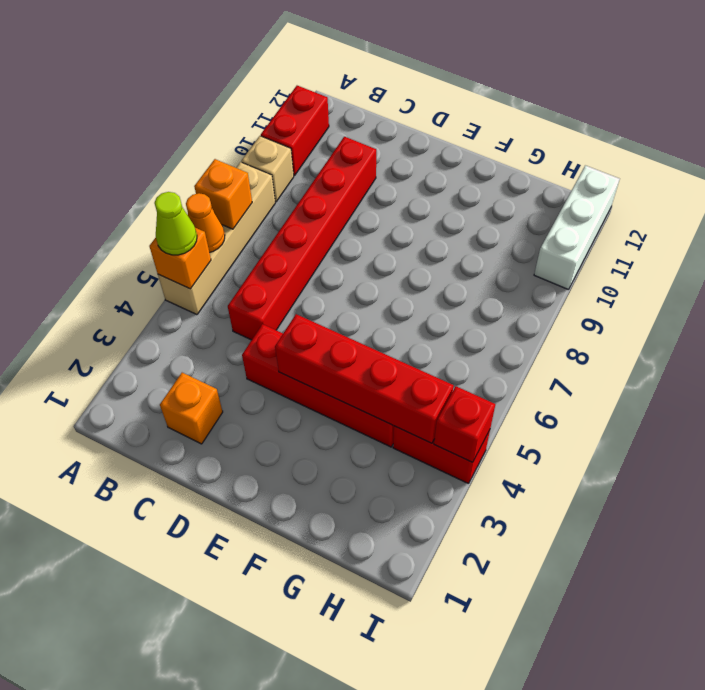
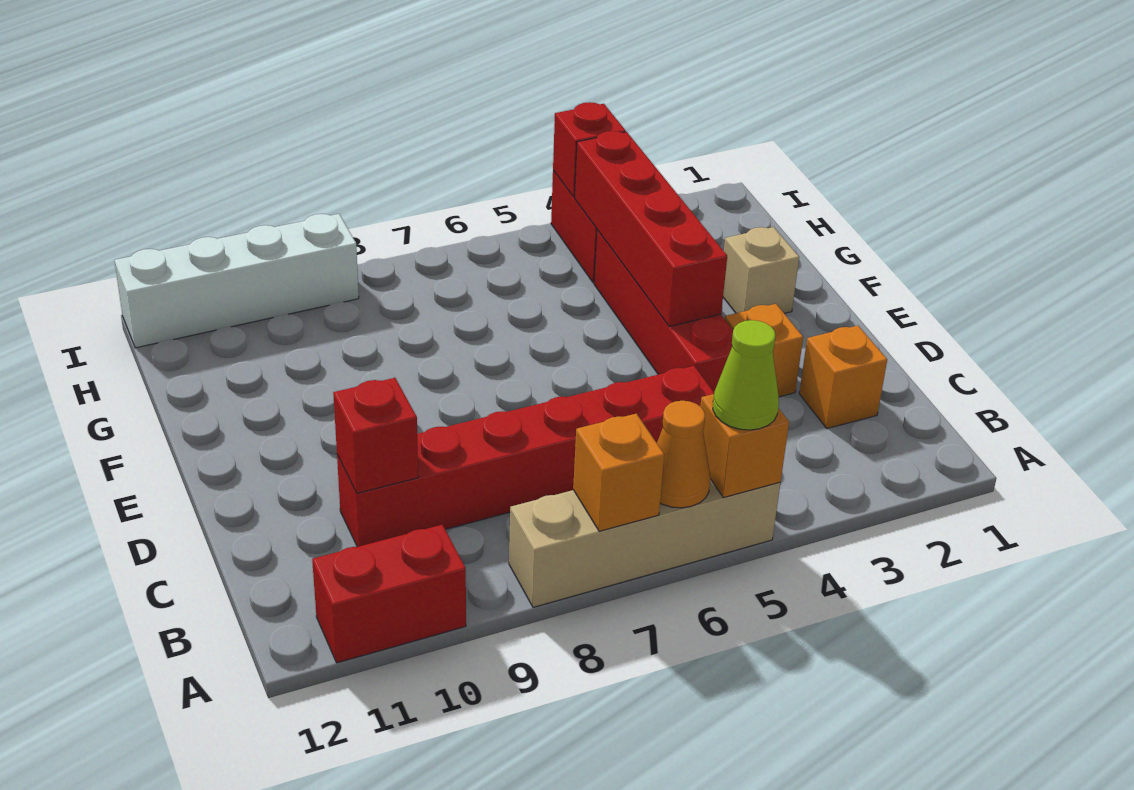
tan brick A9 level 1 -> tan brick F2 level 1
none -> red brick C10 level 2
none -> orange brick D3 level 1
white brick I10:I12 level 1 -> white brick I9:I12 level 1

